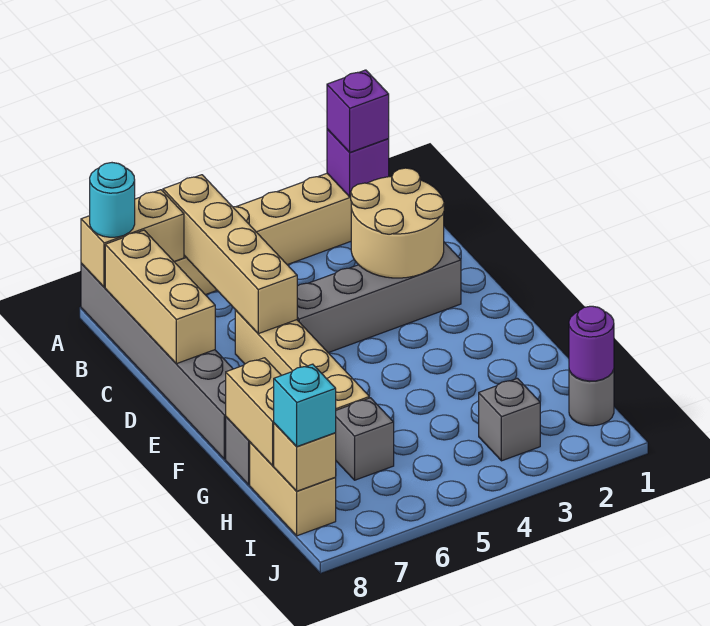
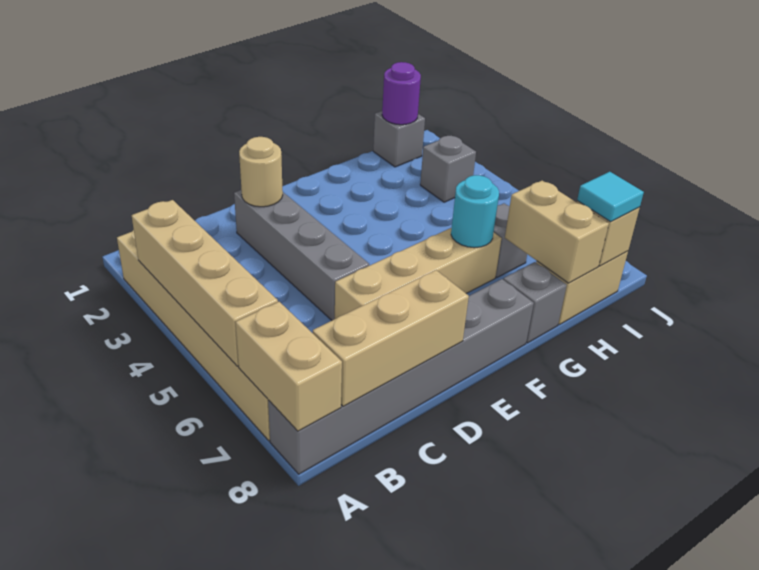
purple brick A2 level 2 -> none
purple brick A2 level 3 -> none
tan brick A6:D6 level 2 -> tan brick A3:A6 level 2
cyan round brick A8 level 3 -> cyan round brick G6 level 2
tan round brick C2:D3 level 2 -> tan round brick D2 level 2
tan brick G8:H8 level 2 -> tan brick H7:H8 level 2
grey round brick I1 level 1 -> grey brick I1 level 1
cyan brick I8 level 3 -> cyan tile I8 level 3

